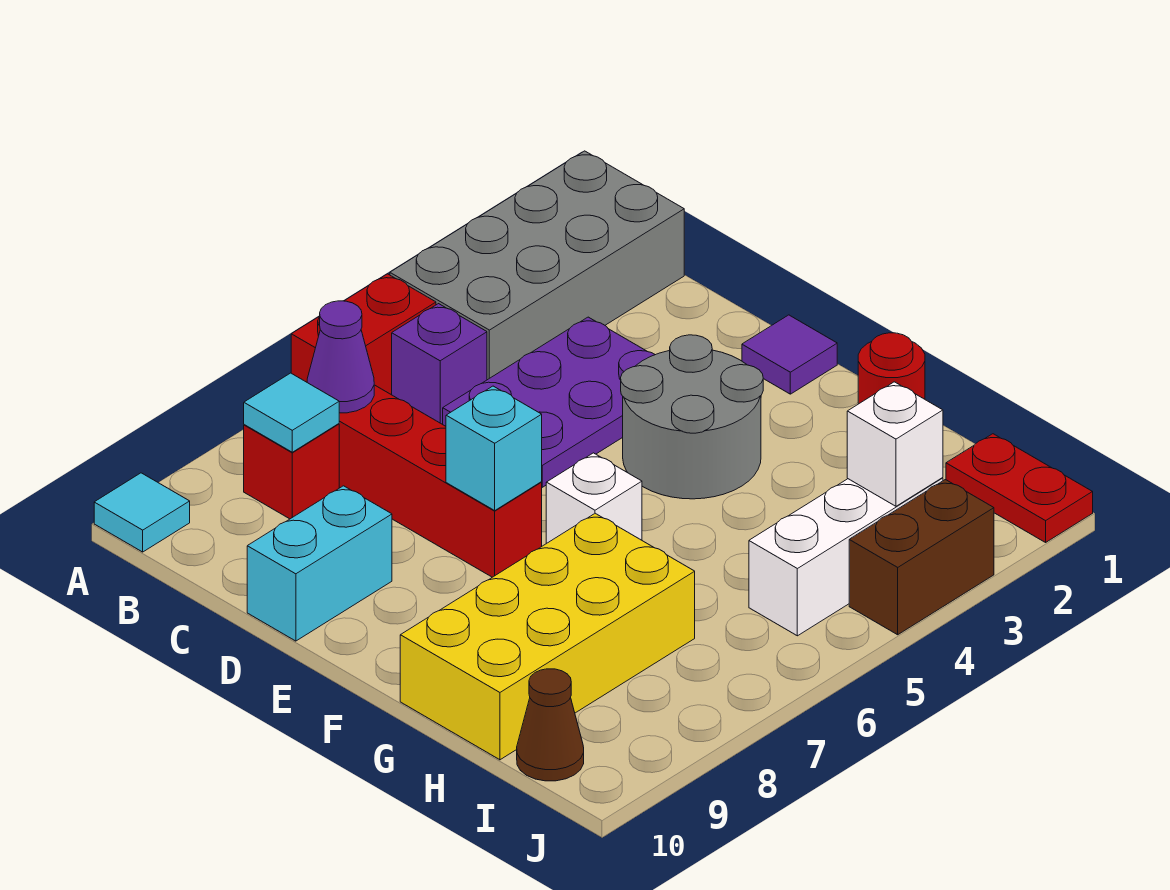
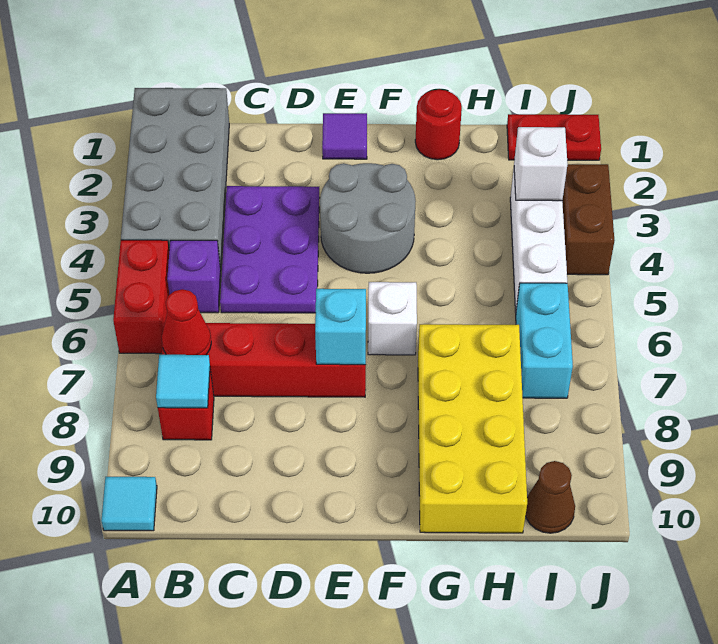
purple cone B7 level 2 -> red cone B7 level 2
cyan brick D9:D10 level 1 -> cyan brick I6:I7 level 1

